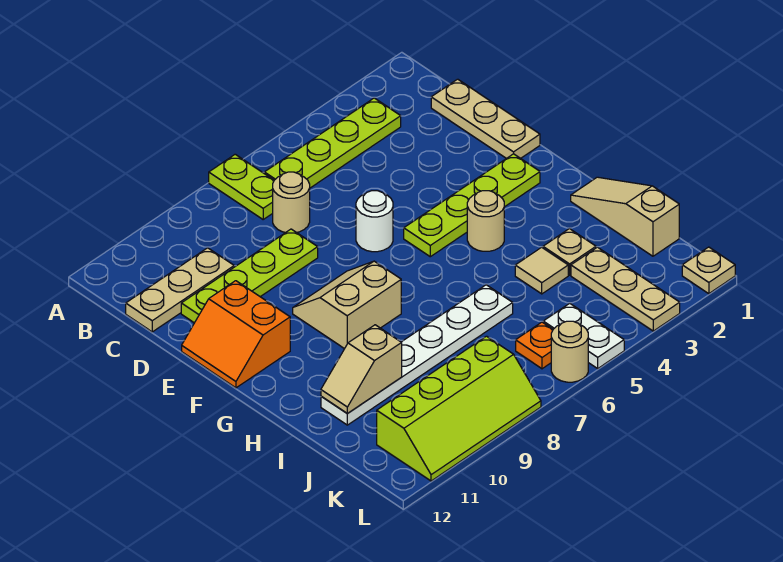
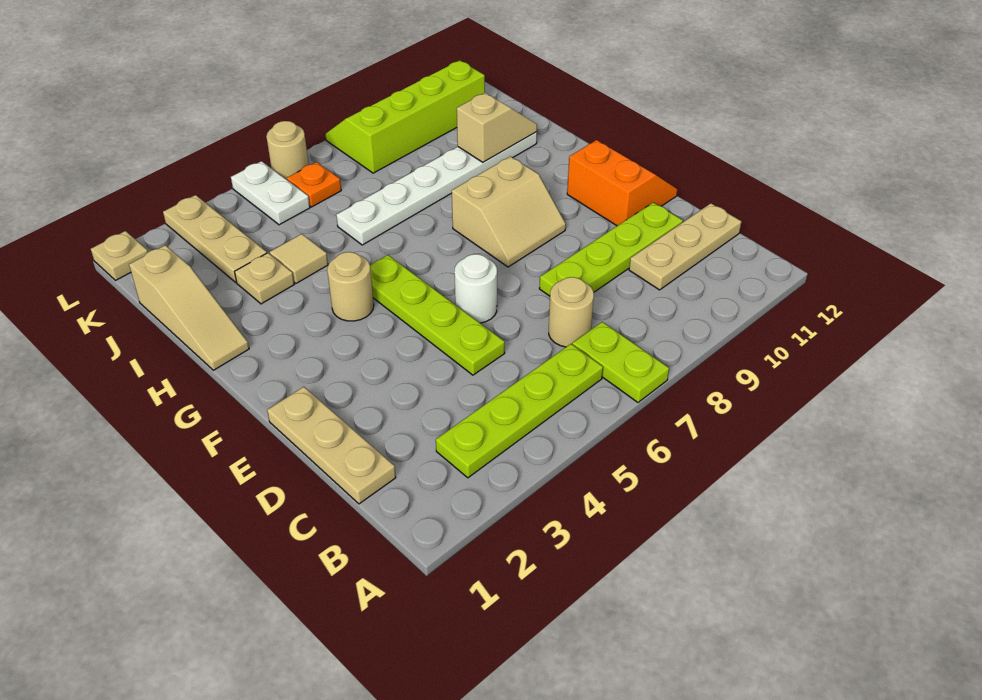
lime plate F2:F5 level 1 -> lime plate D5:G5 level 1

